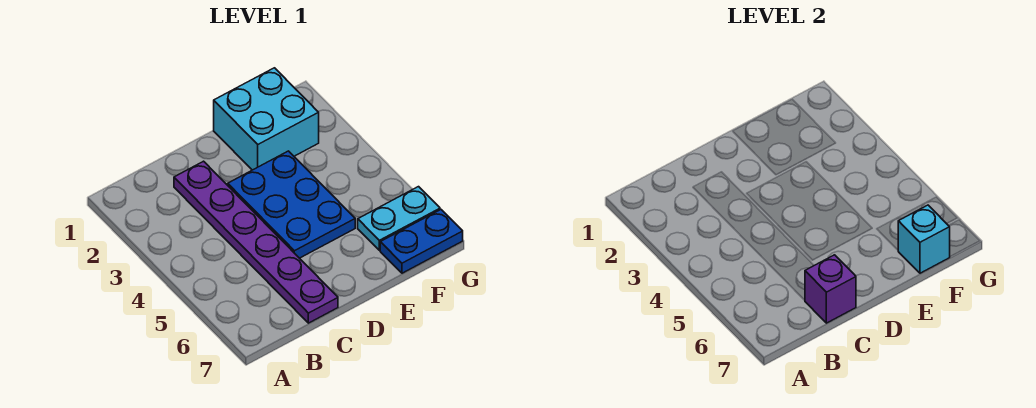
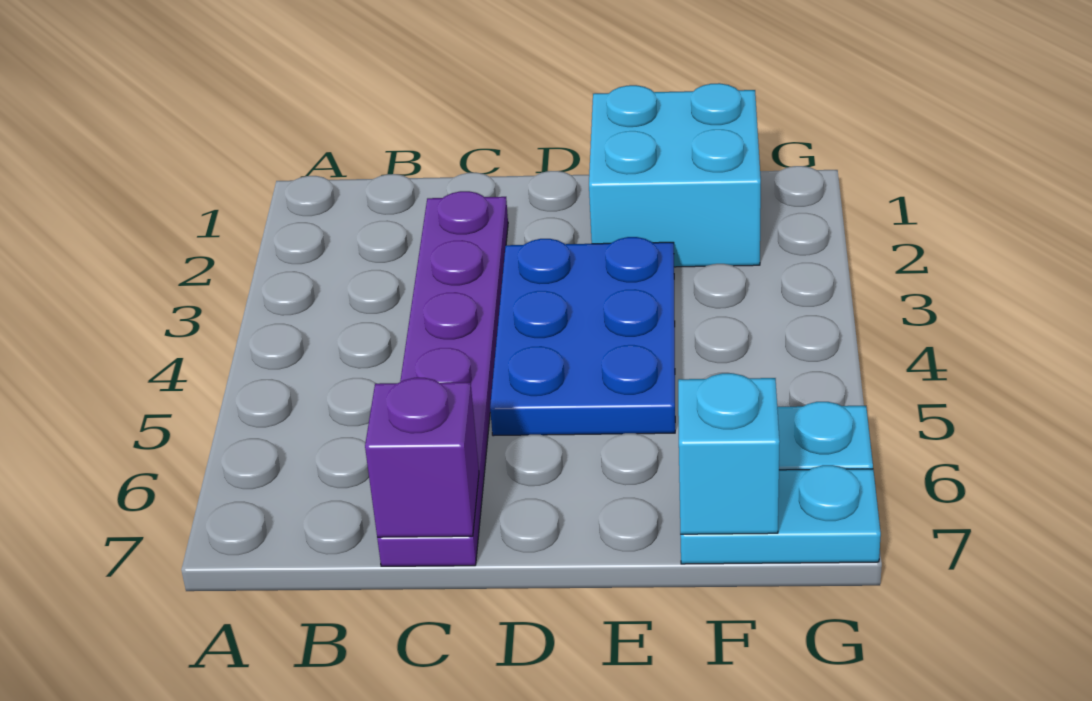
blue plate F7:G7 level 1 -> cyan plate F7:G7 level 1

